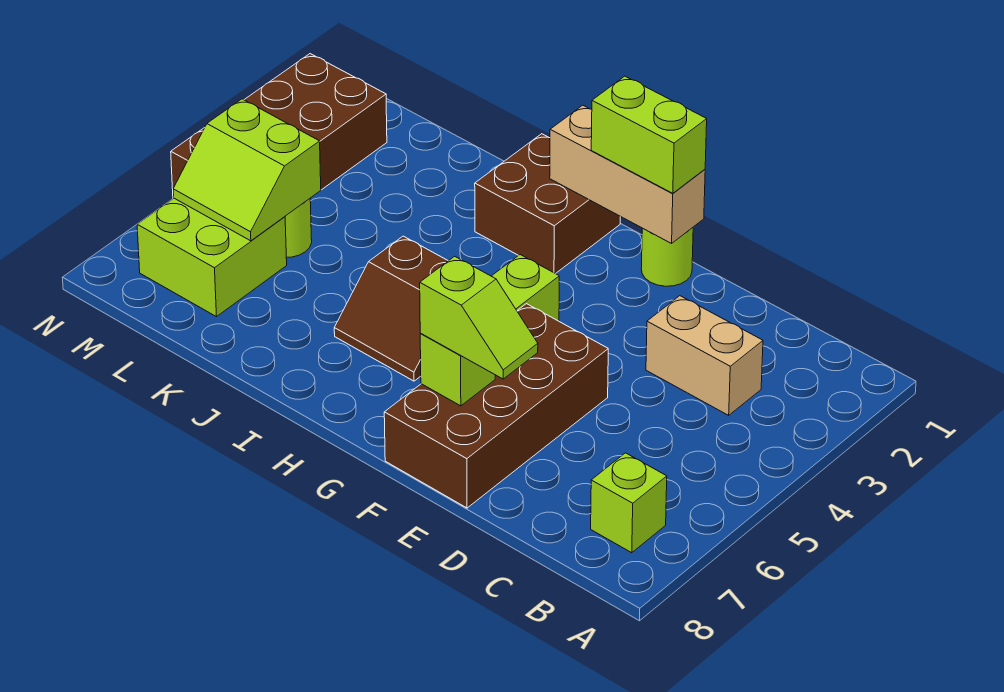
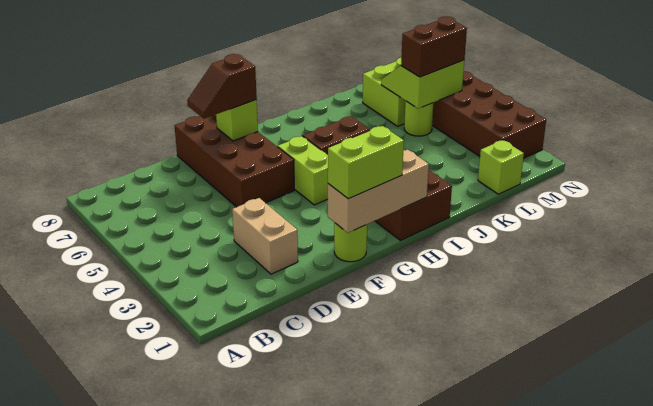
lime brick B7 level 1 -> lime brick L1 level 1
tan brick C3:D3 level 1 -> tan brick D2:D3 level 1
lime slope E7:F7 level 3 top F -> brown slope E7:F7 level 3 top F
none -> brown brick L5:M5 level 3

